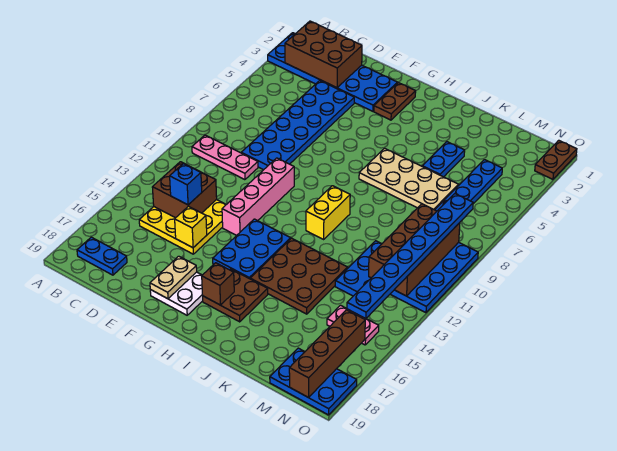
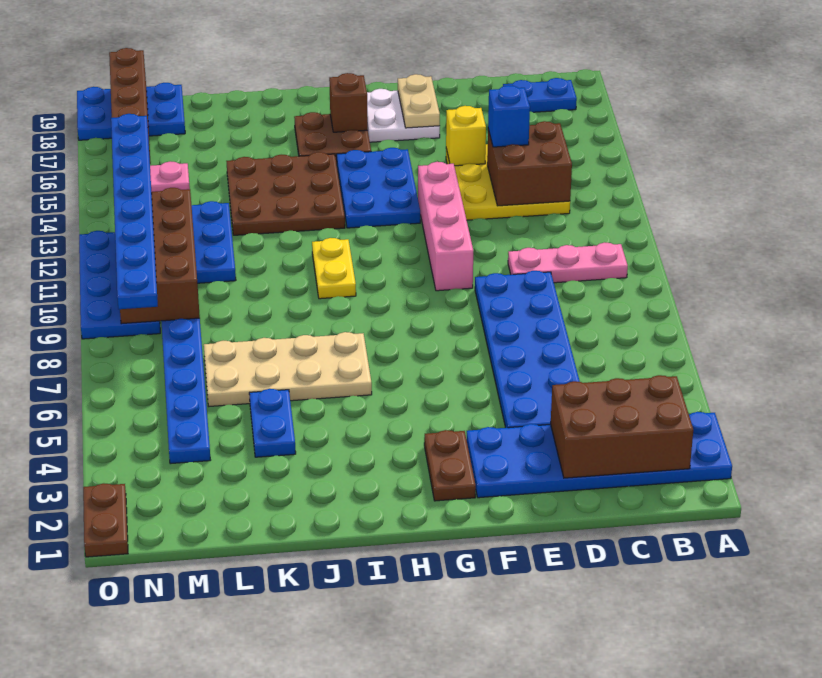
yellow brick I10:I11 level 1 -> yellow plate I10:I11 level 1

